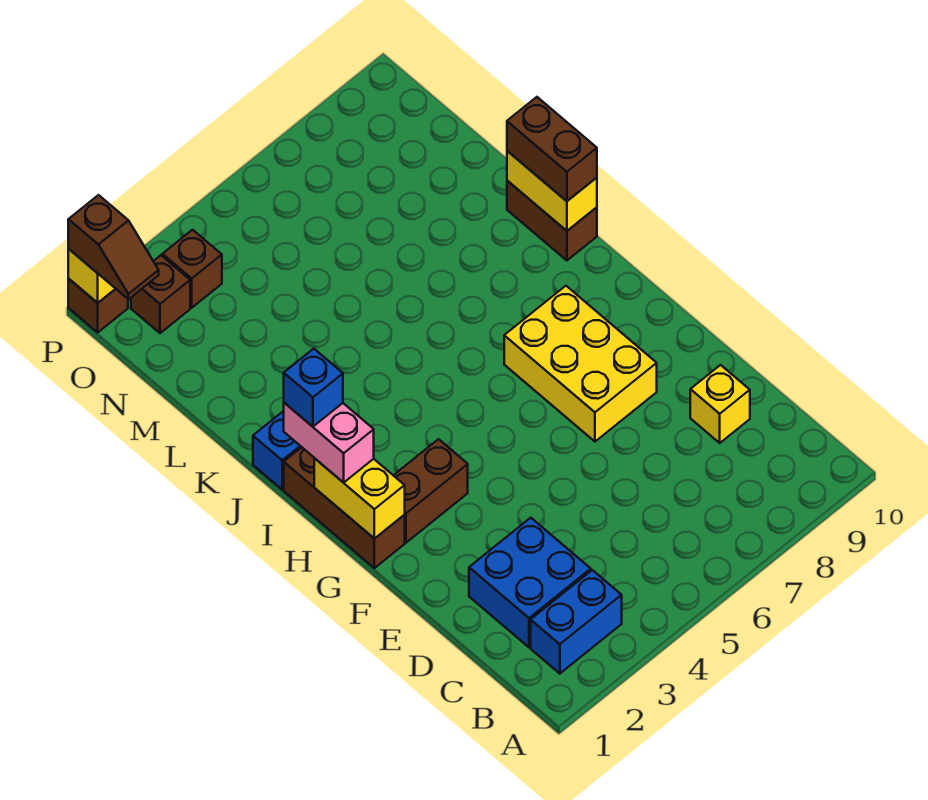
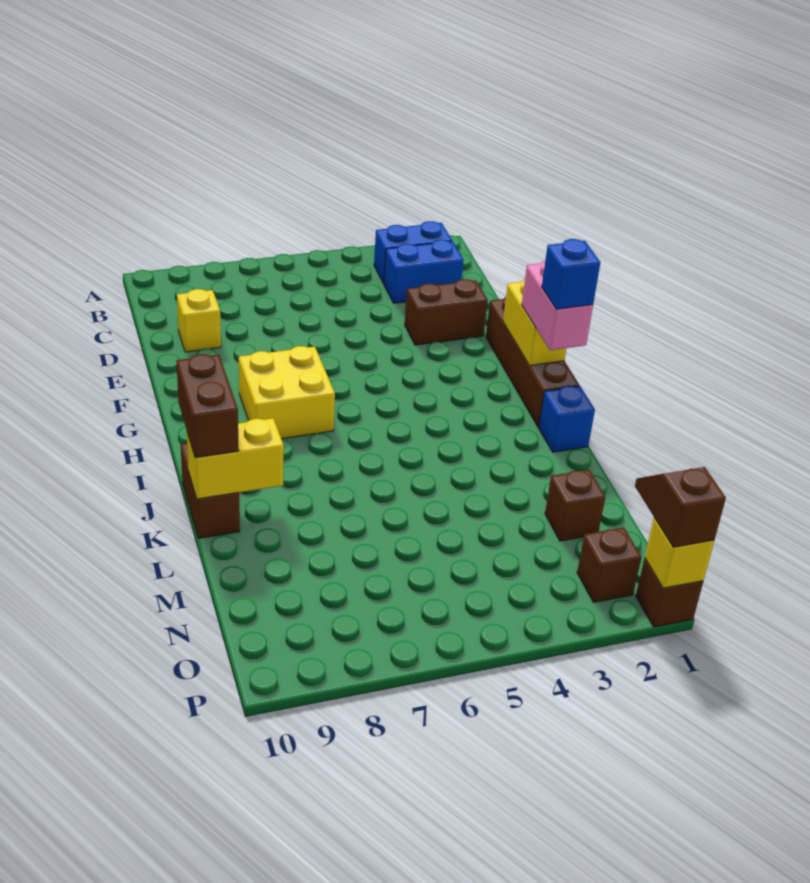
blue brick C2:D3 level 1 -> blue brick C2:C3 level 1
yellow brick F7:H8 level 1 -> yellow brick G7:H8 level 1
brown brick G1:I1 level 1 -> brown brick F1:I1 level 1
brown brick G2:G3 level 1 -> brown brick E2:E3 level 1
yellow brick J10:K10 level 2 -> yellow brick K9:K10 level 2
brown brick O3 level 1 -> brown brick M2 level 1

